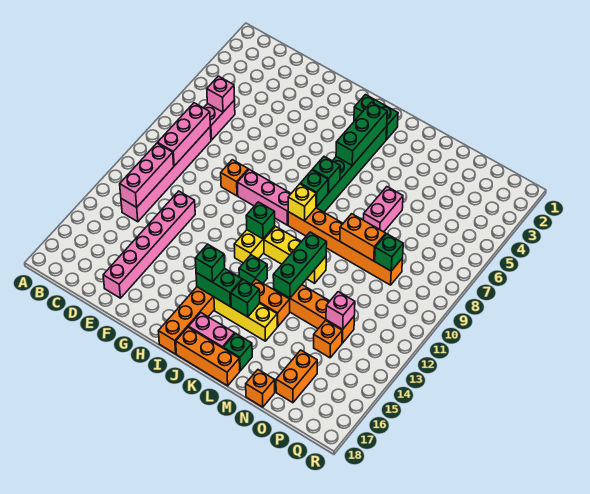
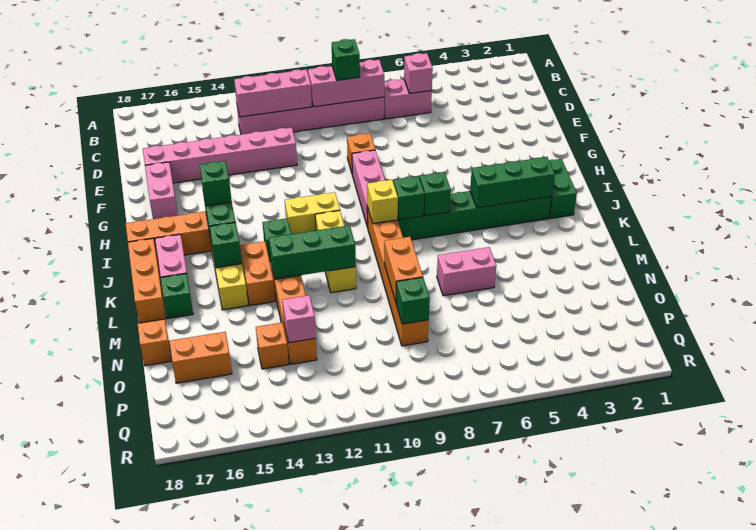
none -> pink brick F17:G17 level 1
green brick I11 level 2 -> green brick C9 level 3

